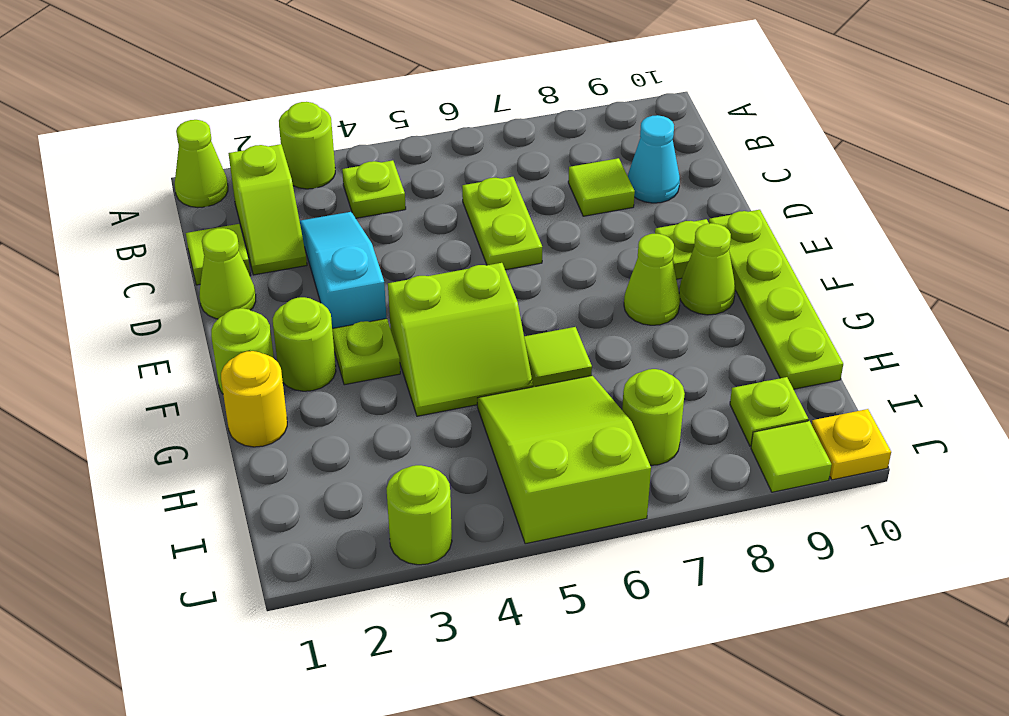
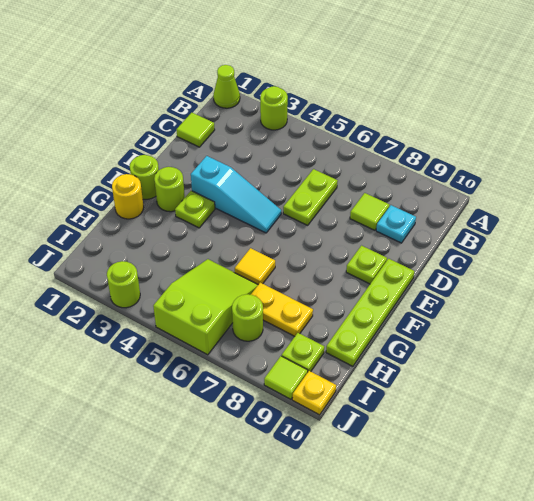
lime slope B2:C2 level 1 top B -> none
lime plate B4 level 1 -> none
cyan slope C3:E3 level 1 top E -> cyan slope E3:E5 level 1 top 3
cyan cone C9 level 1 -> cyan plate C9 level 1
lime cone D1 level 1 -> none
lime slope F4:G5 level 1 top F -> none
lime cone F8 level 1 -> none
lime cone F9 level 1 -> none
lime tile G6 level 1 -> yellow tile G6 level 1
none -> yellow plate H7:H8 level 1

